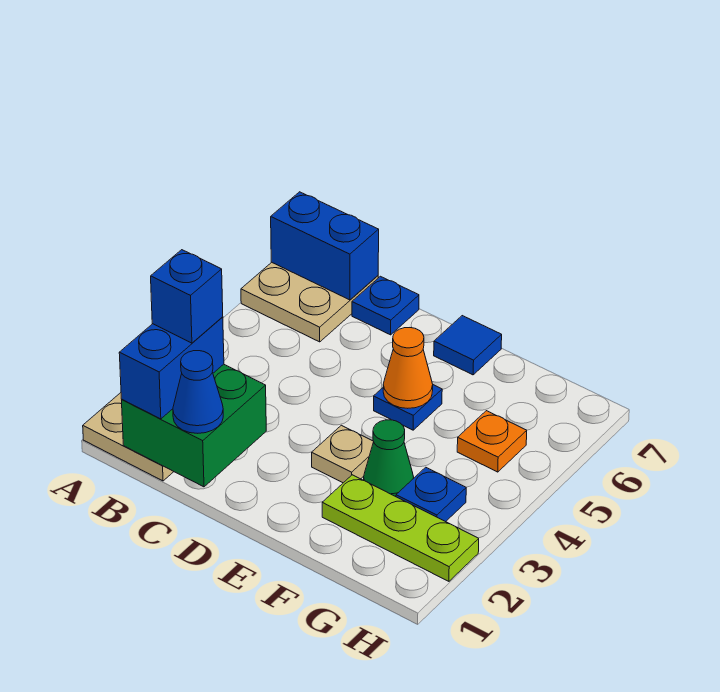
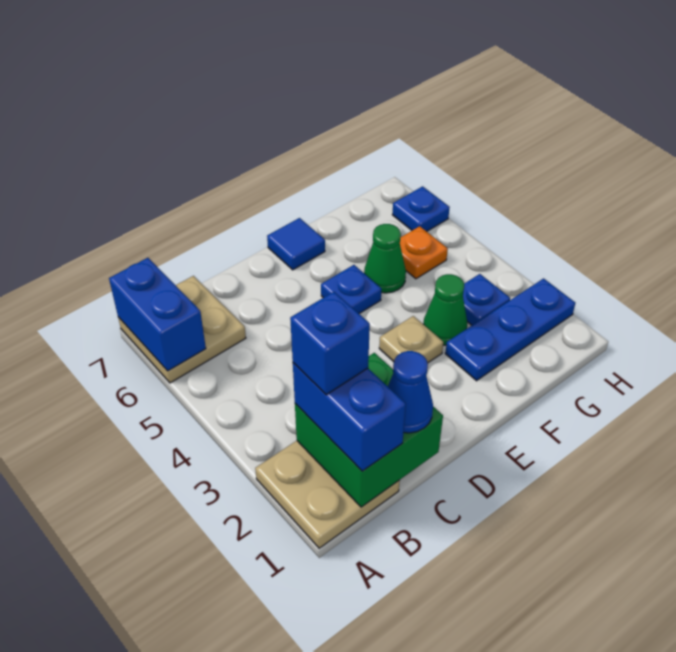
blue brick A7:B7 level 2 -> blue brick A6:A7 level 2
blue plate C7 level 1 -> blue plate H6 level 1
orange cone E5 level 2 -> none
lime plate F2:H2 level 1 -> blue plate F2:H2 level 1
none -> green cone F5 level 1

